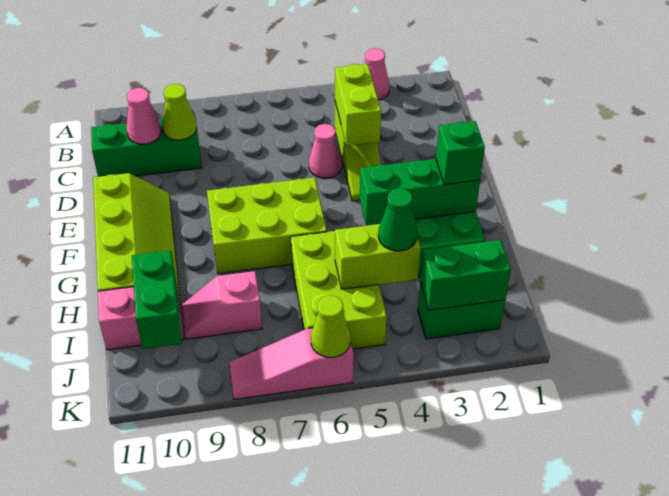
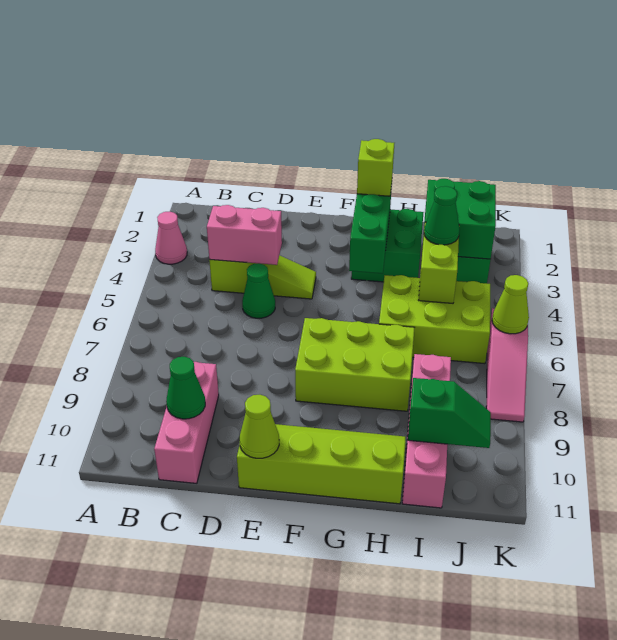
lime brick C4:D4 level 2 -> pink brick C4:D4 level 2
green brick C9:C11 level 1 -> pink brick C9:C11 level 1
lime cone C9 level 2 -> lime cone E11 level 2
pink cone C10 level 2 -> green cone C10 level 2
pink cone D5 level 1 -> green cone D5 level 1
lime brick F6:G8 level 1 -> lime brick F7:H8 level 1
green brick G2 level 3 -> lime brick G2 level 3
green brick I10:J10 level 2 -> green slope I10:J10 level 2 top I
green brick J2:J3 level 2 -> green brick I2:J3 level 2

